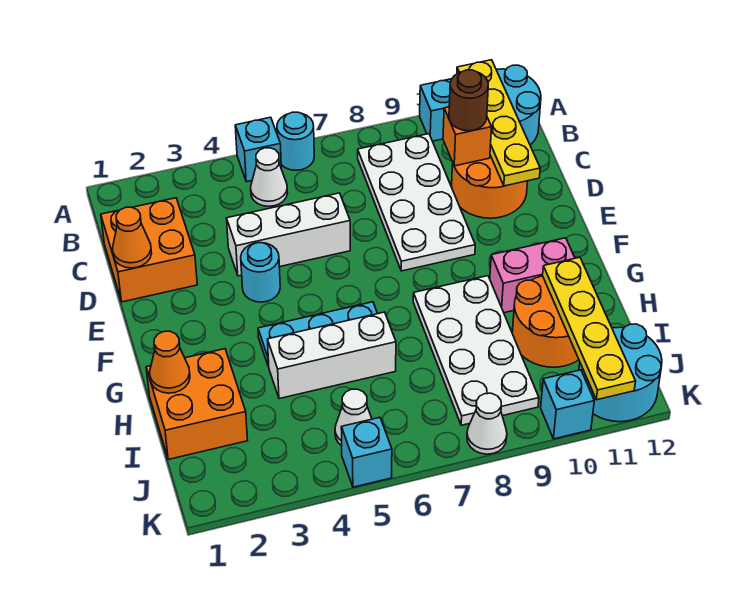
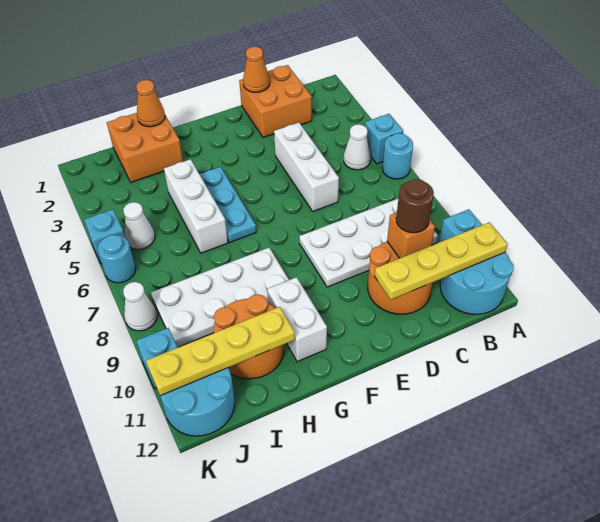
cyan round brick E4 level 1 -> cyan round brick K6 level 1
pink brick G10:G11 level 1 -> white brick G10:G11 level 1

